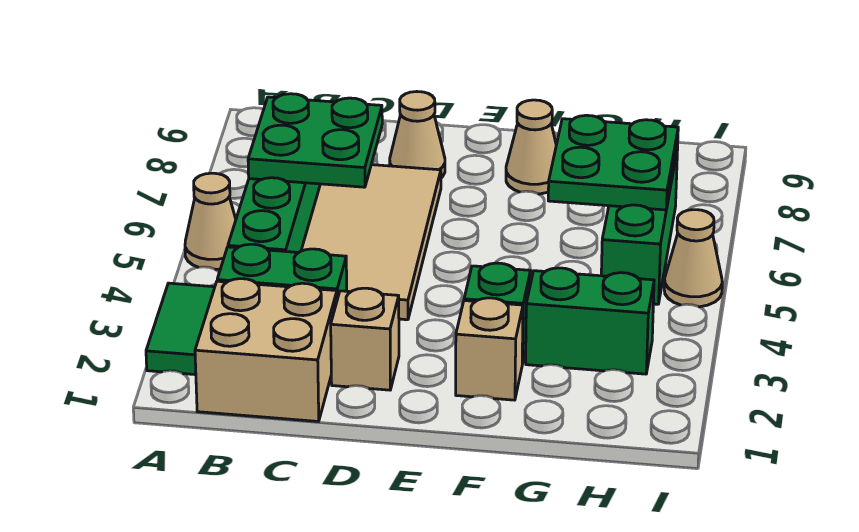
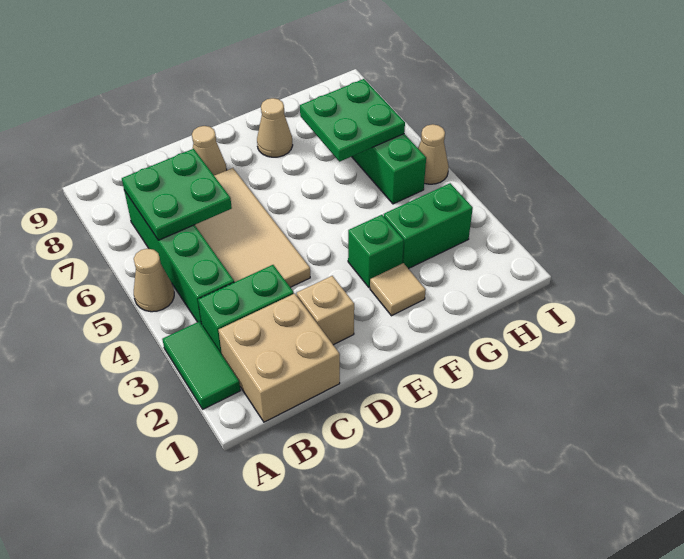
tan brick F2 level 1 -> tan tile F2 level 1

